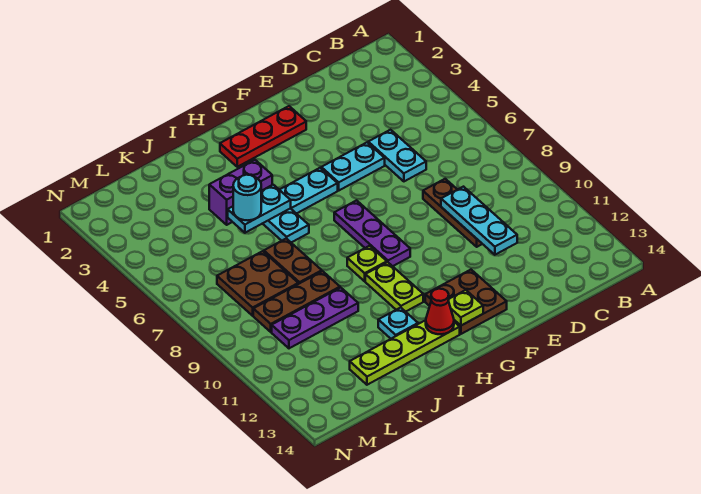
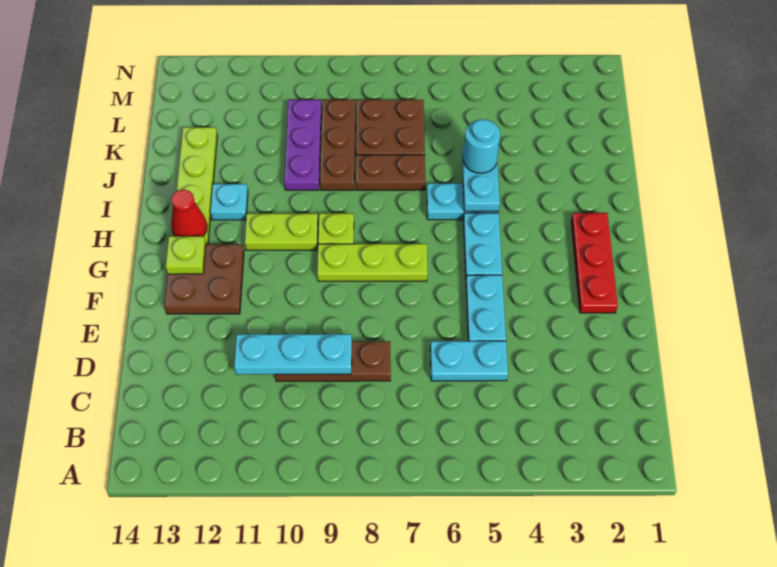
purple plate G7:G9 level 1 -> lime plate G7:G9 level 1
purple brick I4:J4 level 1 -> none

